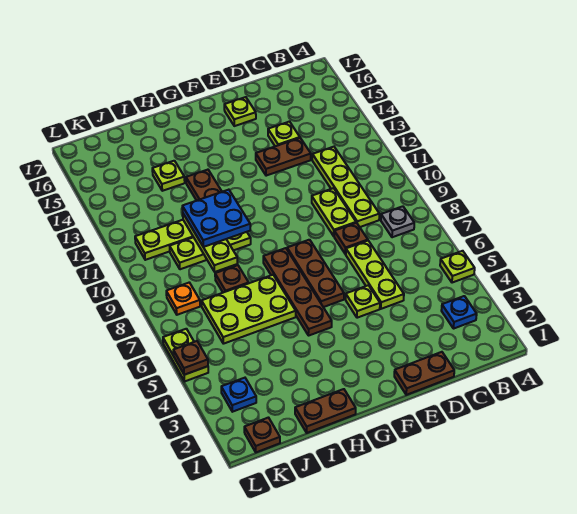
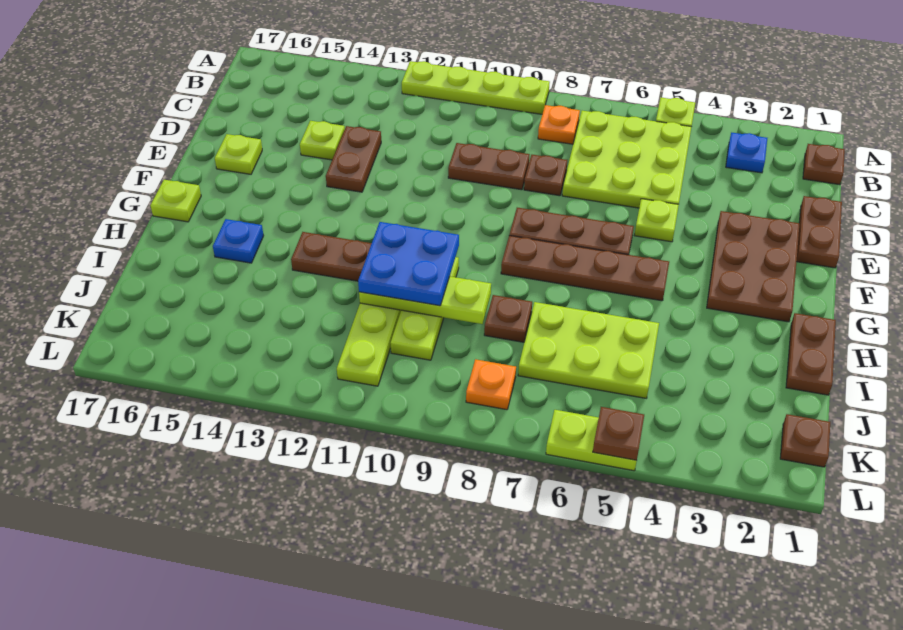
none -> brown plate B1 level 1
grey plate B8 level 1 -> orange plate B8 level 1
lime plate C9:C12 level 1 -> lime plate A9:A12 level 1
lime plate D5:D7 level 1 -> lime plate B5:D7 level 1
lime plate D9:D10 level 1 -> brown plate D9:D10 level 1
none -> brown plate E2:G3 level 1
lime plate H6:J7 level 1 -> lime plate I5:J7 level 1
lime plate I14 level 1 -> lime plate G17 level 1
blue plate K3 level 1 -> blue plate H15 level 1

